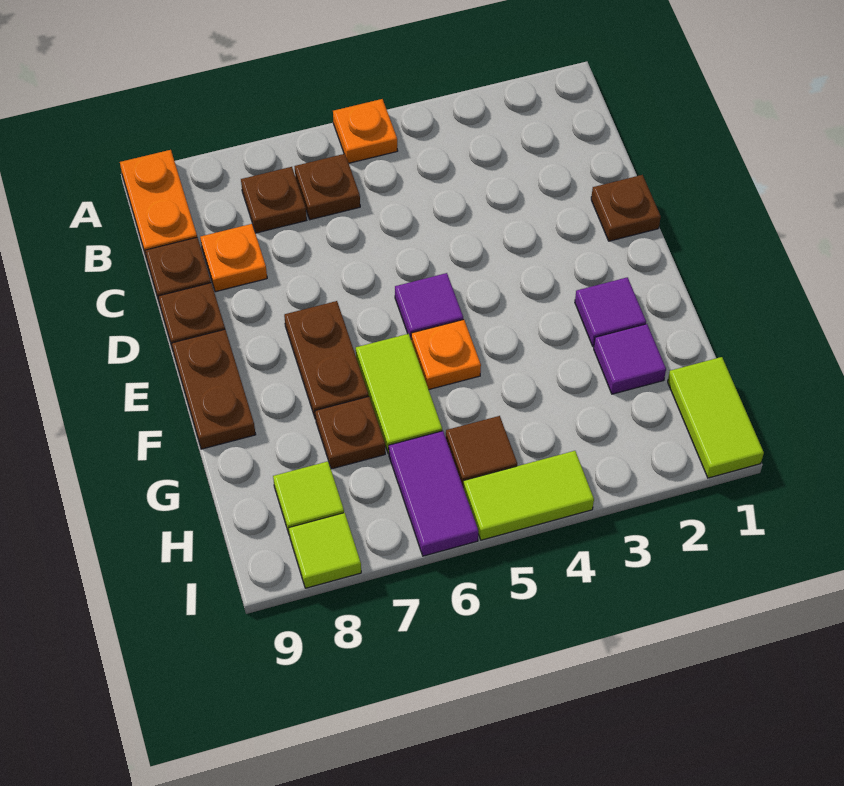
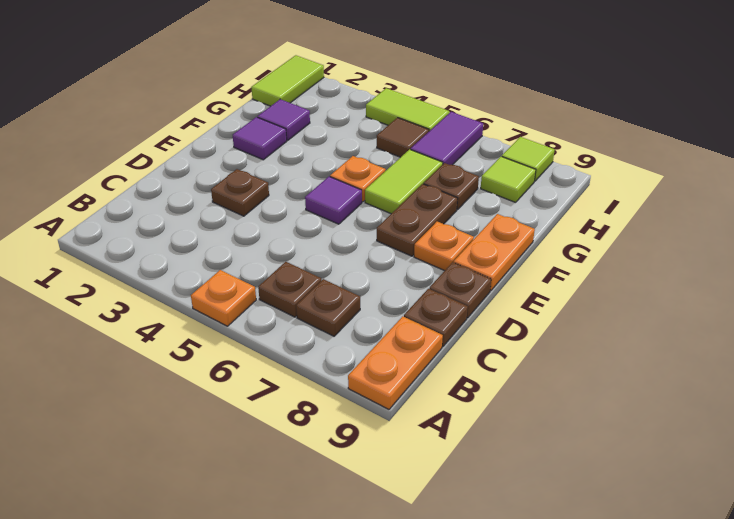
orange plate C8 level 1 -> orange plate E8 level 1
brown plate D1 level 1 -> brown plate D3 level 1
brown plate E9:F9 level 1 -> orange plate E9:F9 level 1

